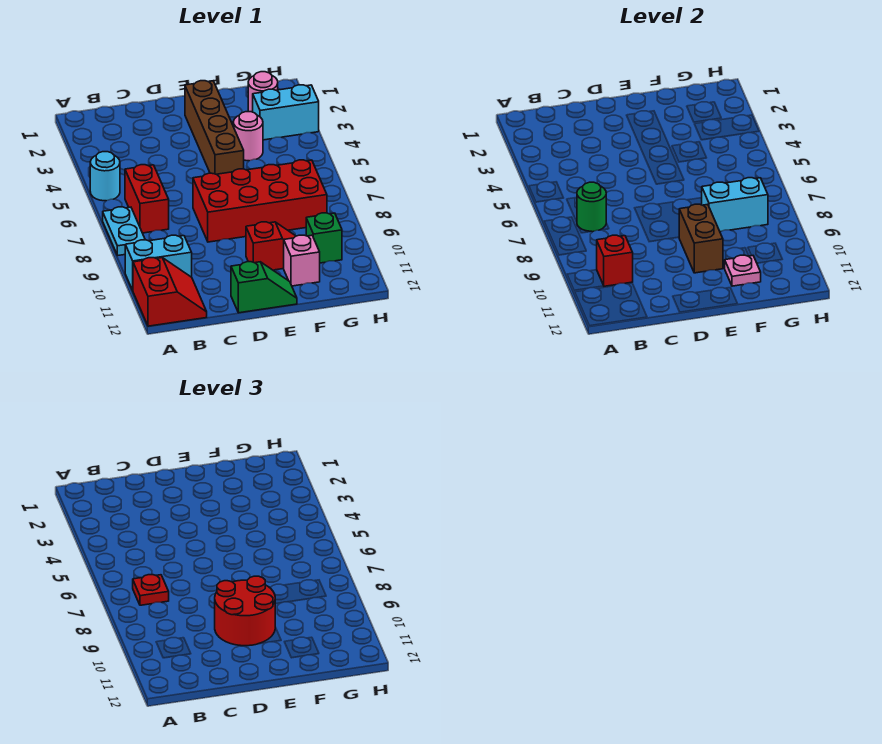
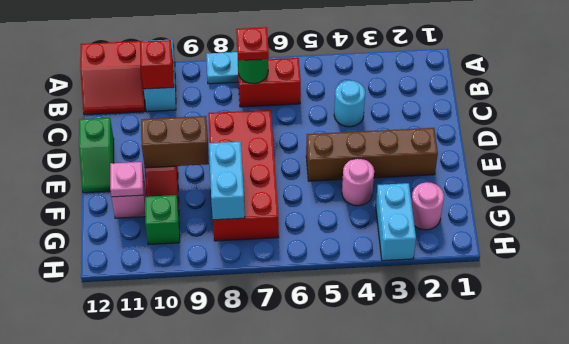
cyan round brick A5 level 1 -> cyan round brick C4 level 1
red round brick D9:E10 level 3 -> none

